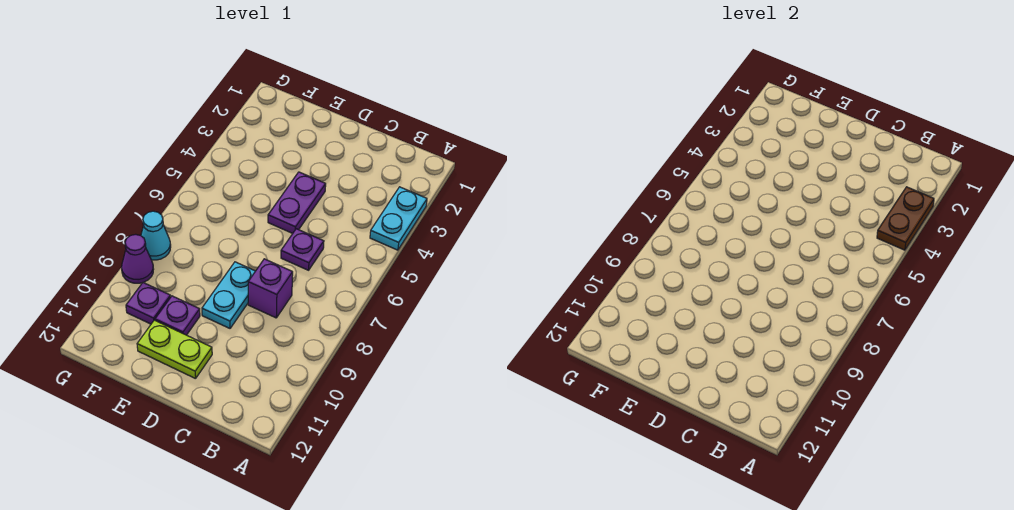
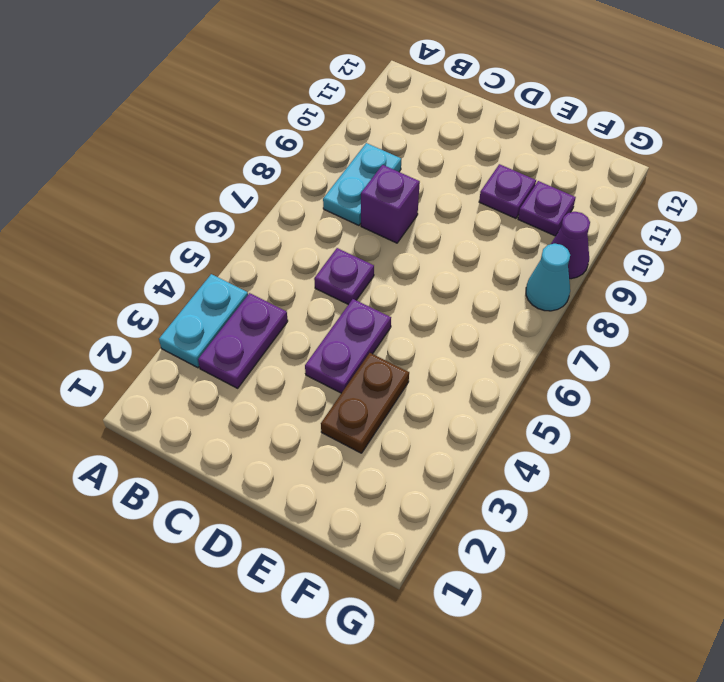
brown plate A3:A4 level 2 -> brown plate E3:E4 level 1
none -> purple plate B3:B4 level 1
cyan plate D8:D9 level 1 -> cyan plate B8:B9 level 1
lime plate D11:E11 level 1 -> none

